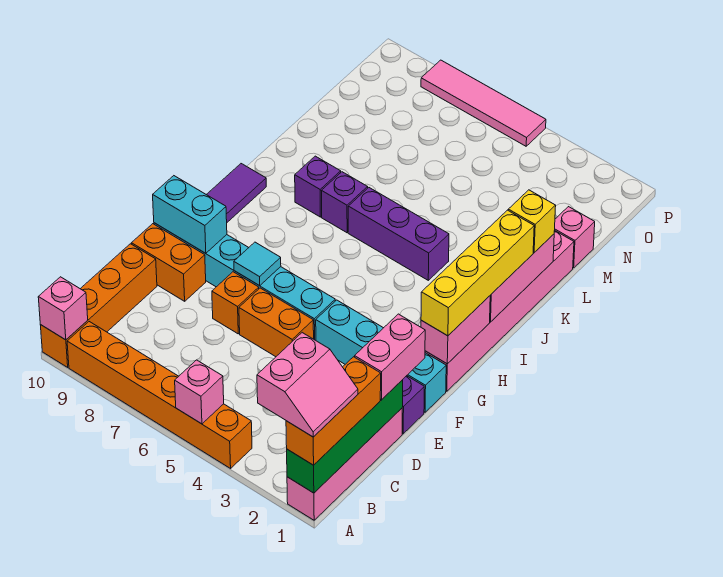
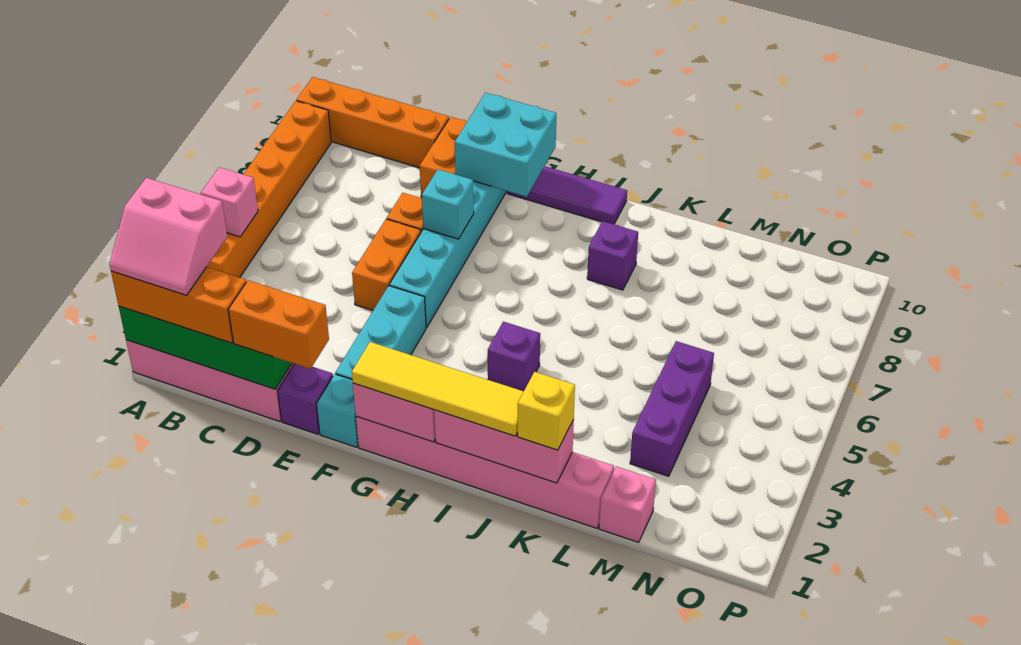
pink brick A10 level 2 -> none
pink brick D1:E1 level 3 -> orange brick D1:E1 level 3
cyan tile F7 level 2 -> cyan brick F7 level 2
cyan brick F9:F10 level 2 -> cyan brick F9:G10 level 2
yellow brick G1:J1 level 3 -> yellow tile G1:J1 level 3
purple brick J4:J6 level 1 -> purple brick M3:M5 level 1
purple brick J7 level 1 -> purple brick I4 level 1
pink tile P5:P8 level 1 -> none

